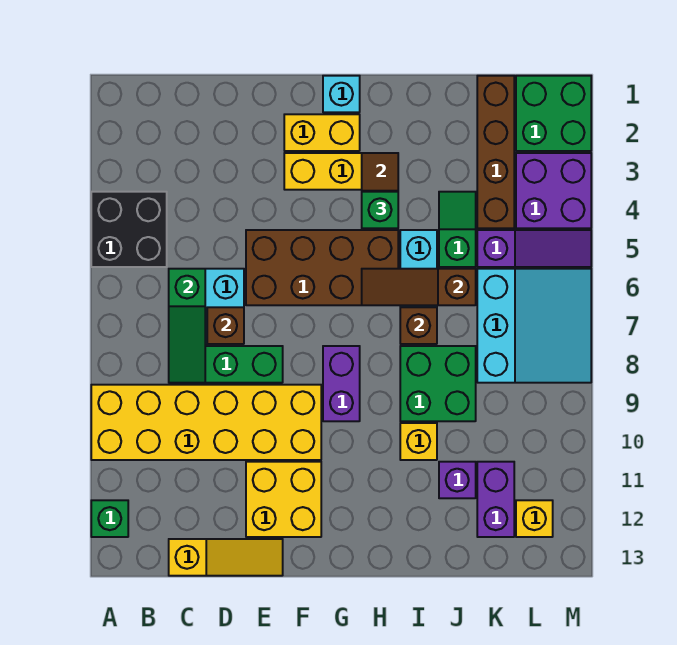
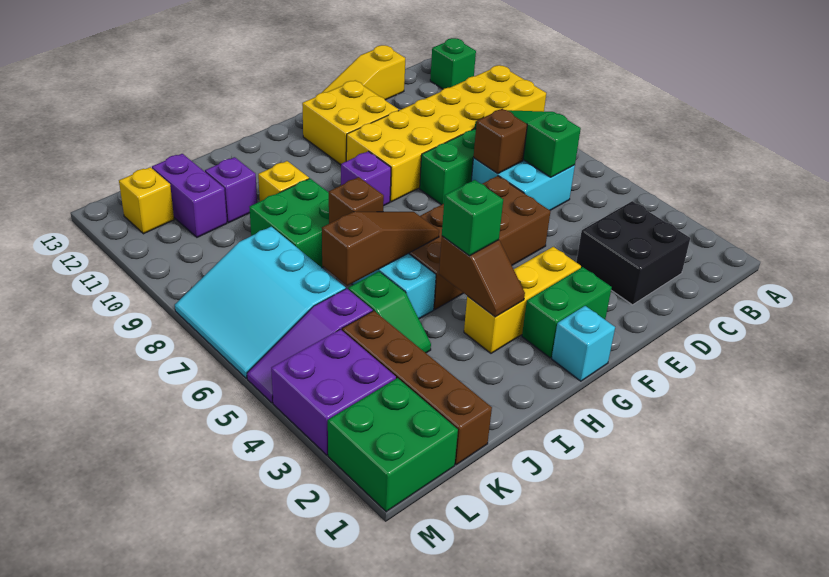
black brick A4:B5 level 1 -> black brick C2:D3 level 1
yellow brick F2:G2 level 1 -> green brick F2:G2 level 1
purple brick G8:G9 level 1 -> purple brick G9 level 1

